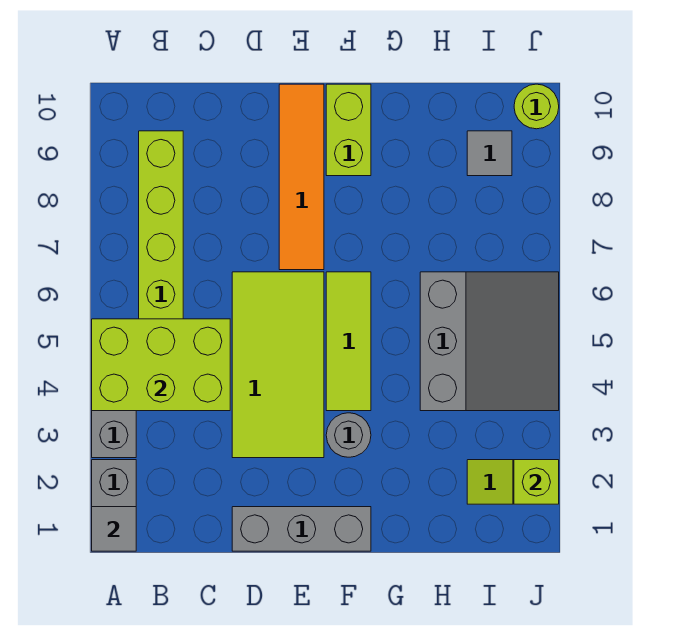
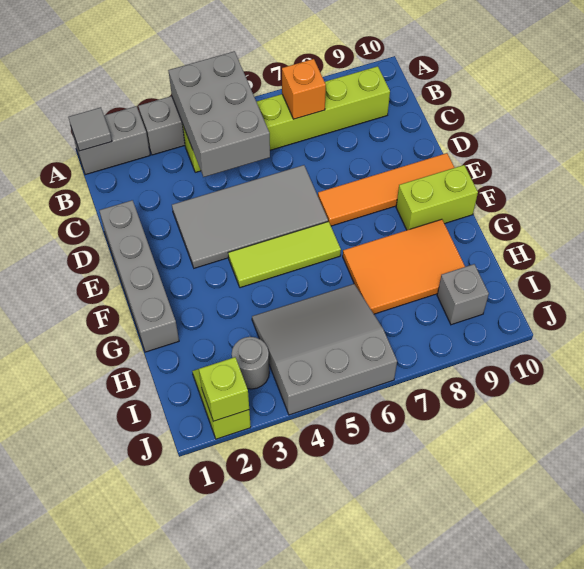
lime brick A4:C5 level 2 -> grey brick A4:C5 level 2
none -> orange brick B7 level 2
grey brick D1:F1 level 1 -> grey brick D1:G1 level 1
lime tile D3:E6 level 1 -> grey tile D3:E6 level 1
grey round brick F3 level 1 -> grey round brick I3 level 1
none -> orange tile G7:H9 level 1
grey slope H4:J6 level 1 top H -> grey slope H4:J6 level 1 top J
grey tile I9 level 1 -> grey brick I9 level 1
lime round brick J10 level 1 -> none

